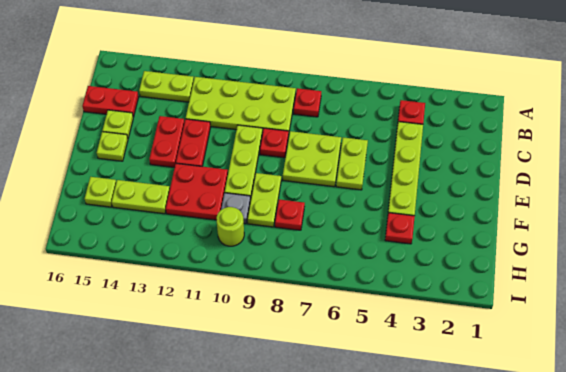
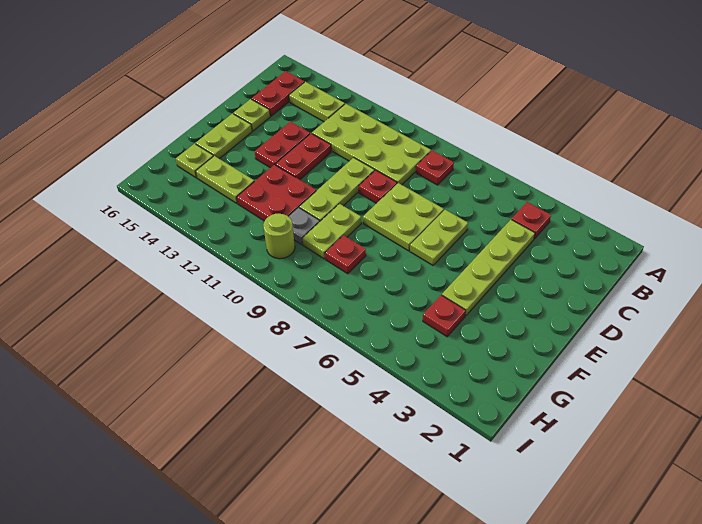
red plate C15:C16 level 1 -> red plate B15:C15 level 1
lime plate E15 level 1 -> lime plate E15:F15 level 1

